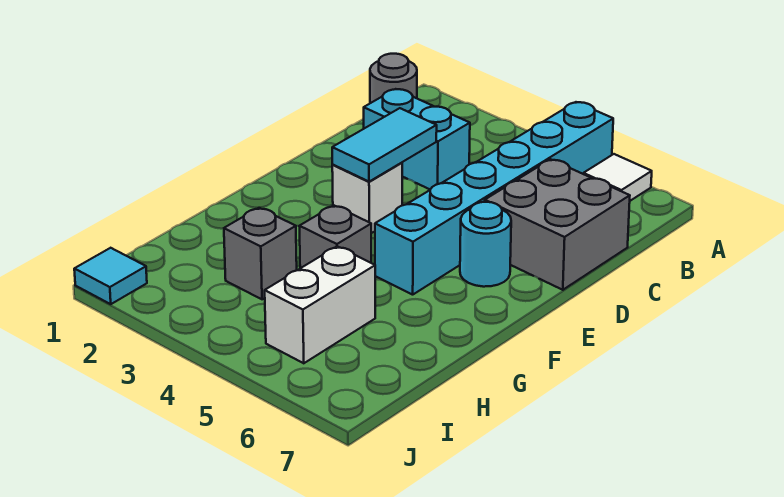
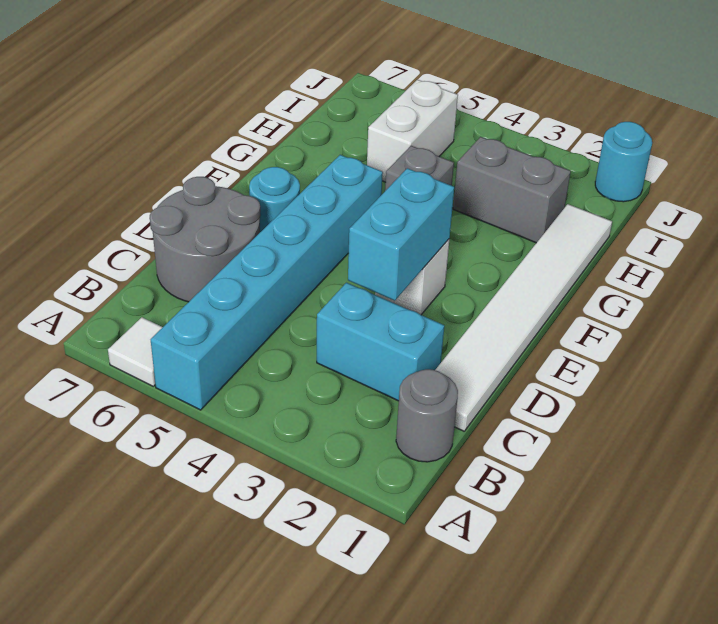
none -> white tile C1:H1 level 1
grey brick C6:D7 level 1 -> grey round brick C6:D7 level 1
cyan tile D3:E3 level 2 -> cyan brick D3:E3 level 2
grey brick H3 level 1 -> grey brick H2:H3 level 1
cyan tile J1 level 1 -> cyan round brick J1 level 1

